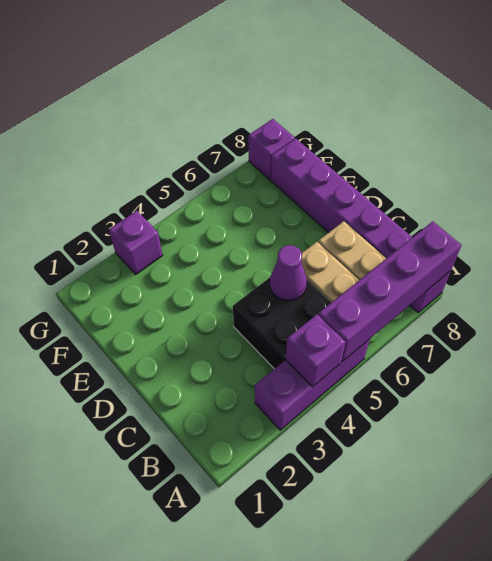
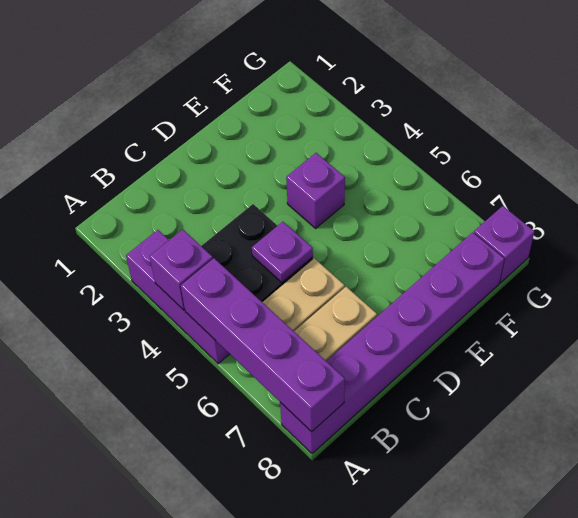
purple cone C5 level 2 -> purple plate C5 level 2
purple brick G3 level 1 -> purple brick E4 level 1

